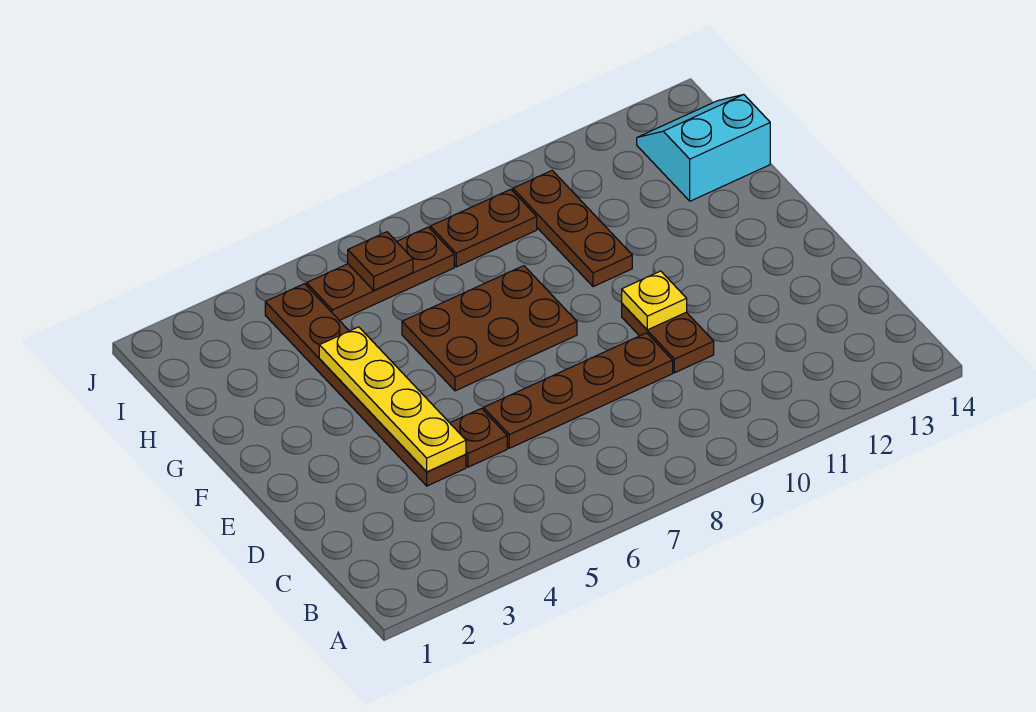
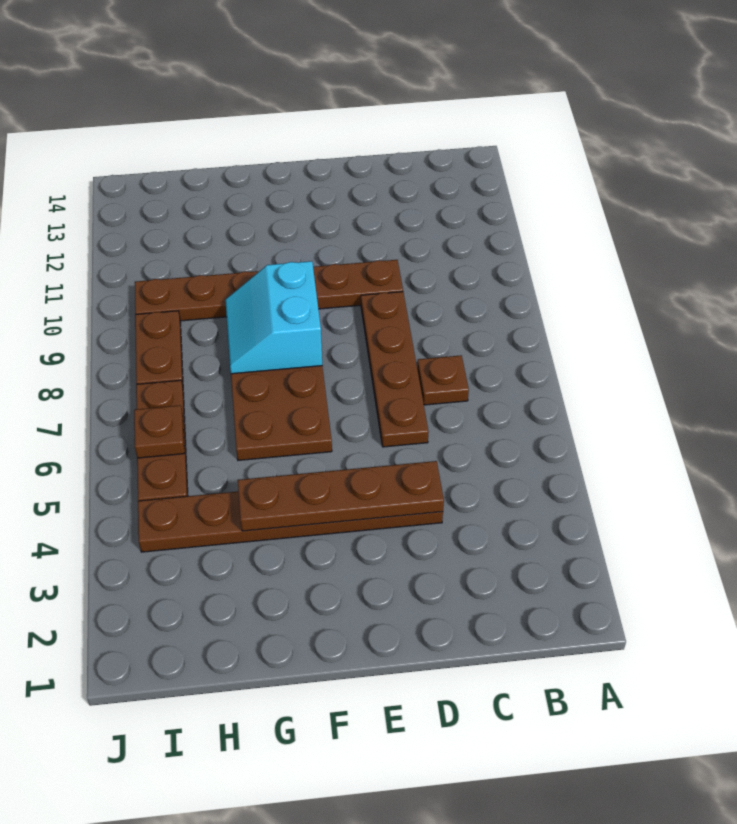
yellow plate D4:G4 level 2 -> brown plate D4:G4 level 2
brown plate D5 level 1 -> brown plate C7 level 1
yellow plate E10 level 2 -> none
cyan slope H13:I14 level 1 top H -> cyan slope F8:G9 level 2 top F

